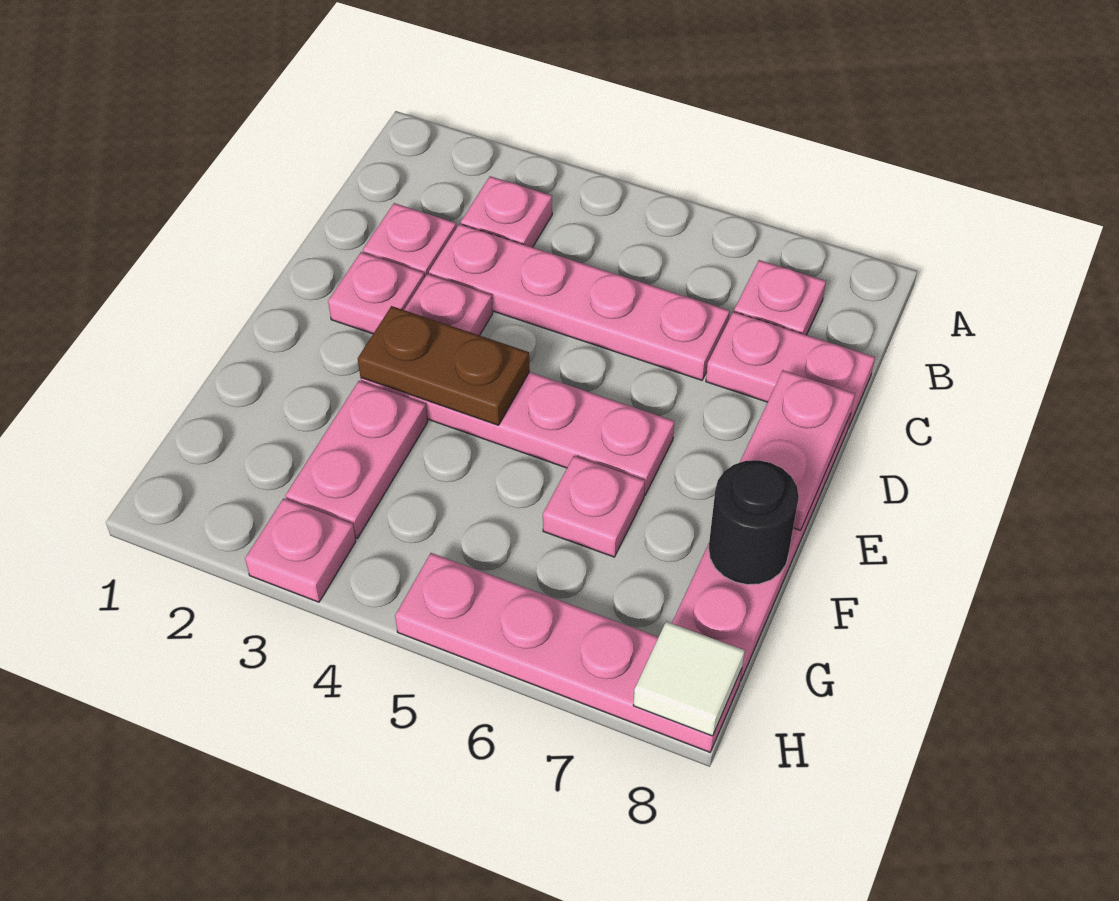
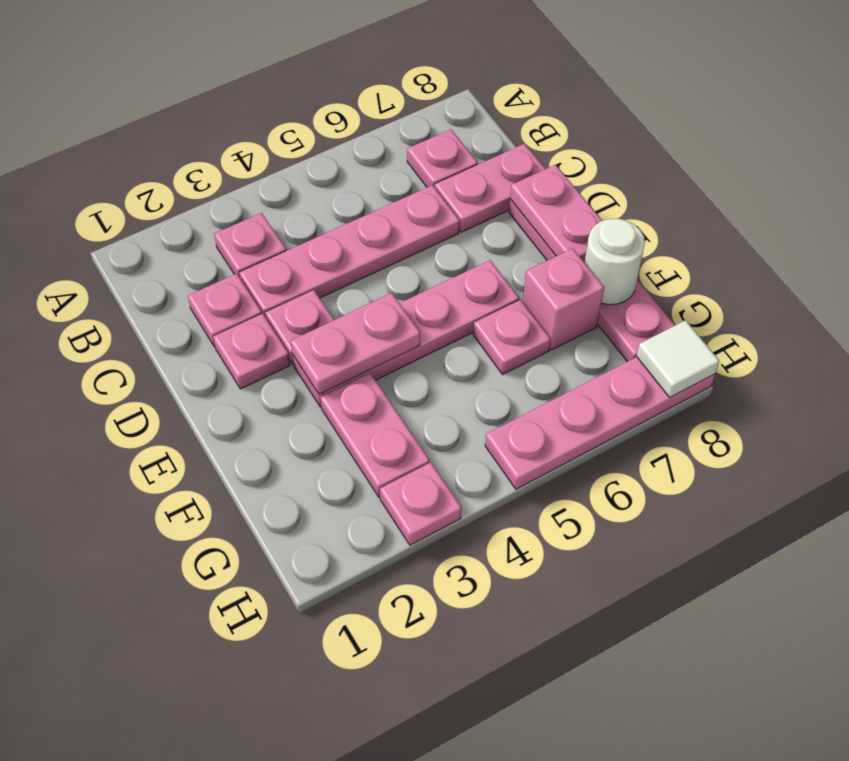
brown plate E3:E4 level 2 -> pink plate E3:E4 level 2
none -> pink brick F7 level 1
black round brick F8 level 2 -> white round brick F8 level 2

